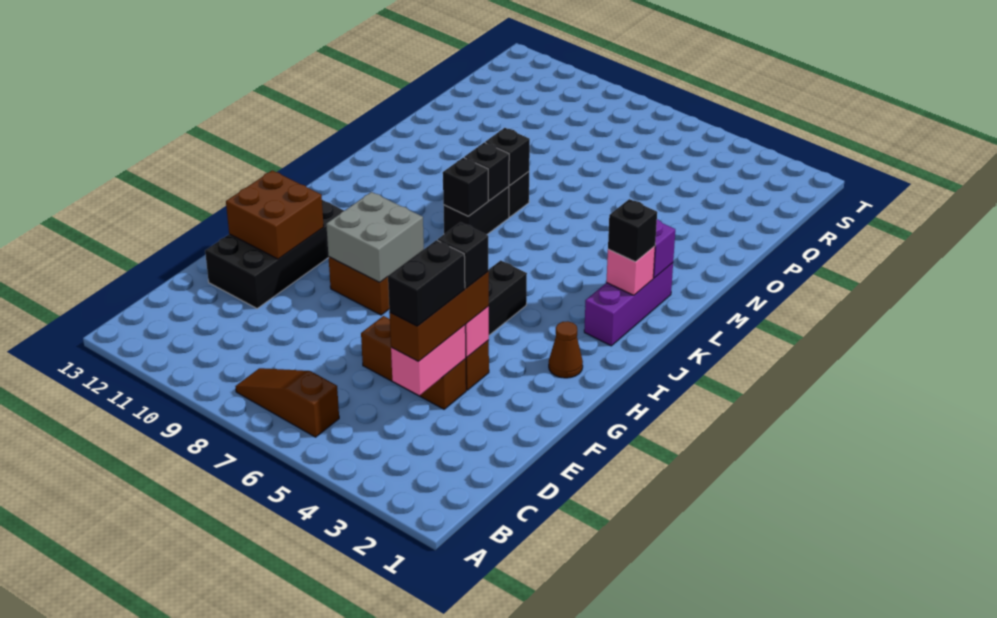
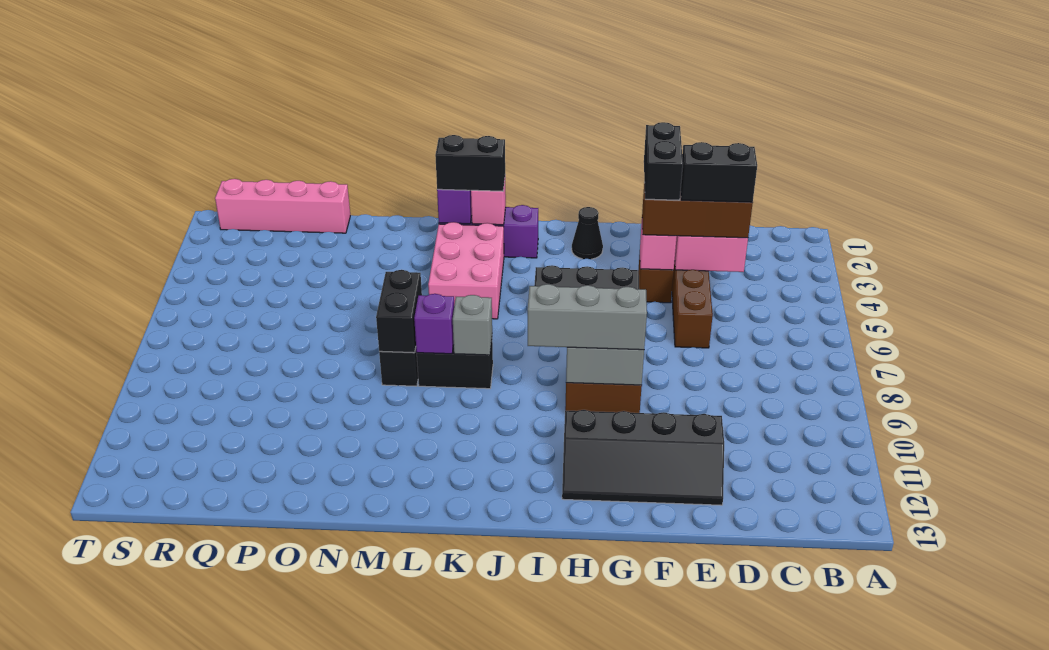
brown slope B6:B8 level 1 top 6 -> none
black brick E11:H12 level 1 -> black slope E11:H12 level 1 top 11
black brick F4 level 4 -> black brick F3:F4 level 4
brown brick F11:G12 level 2 -> none
none -> grey brick G9:I9 level 3
brown cone H2 level 1 -> black cone H2 level 1
black brick K2 level 3 -> black brick K2:L2 level 3
none -> pink brick K3:L5 level 1
black brick K8 level 2 -> grey brick K8 level 2
black brick L8 level 2 -> purple brick L8 level 2
black brick M8 level 2 -> black brick M7:M8 level 2
none -> pink brick P1:S1 level 1

